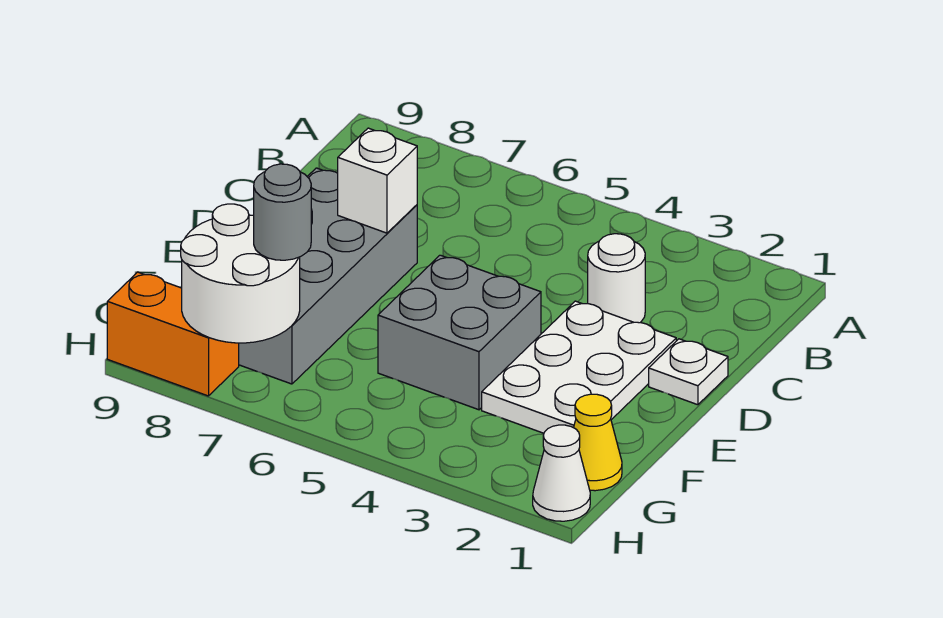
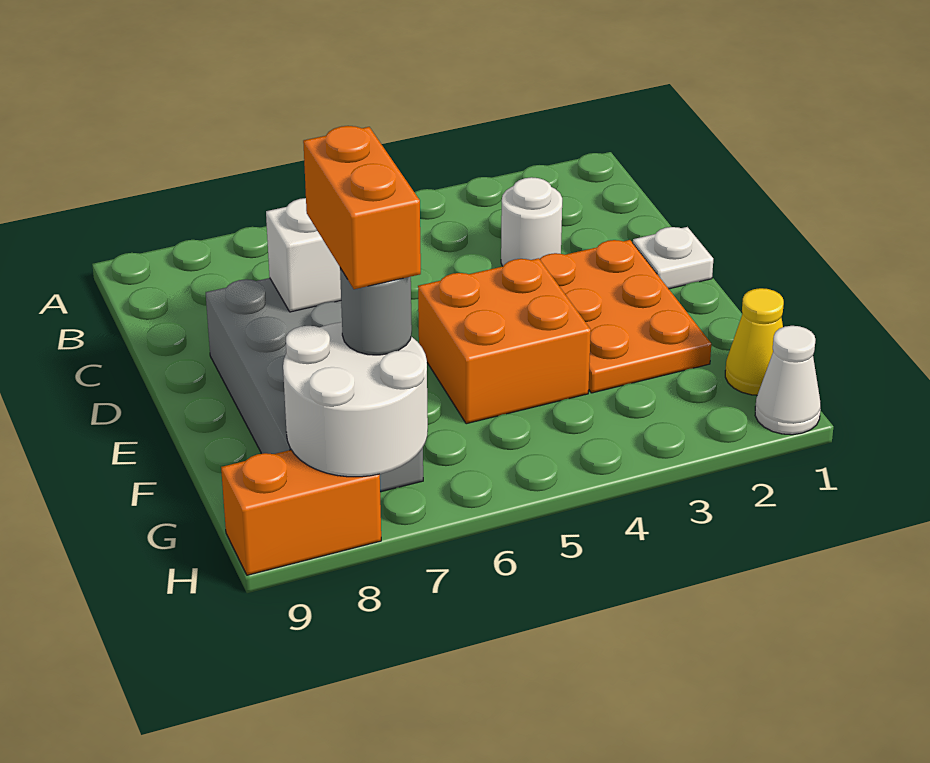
white plate D2:F3 level 1 -> orange plate D2:F3 level 1
grey brick E4:F5 level 1 -> orange brick E4:F5 level 1
none -> orange brick F7:G7 level 4

